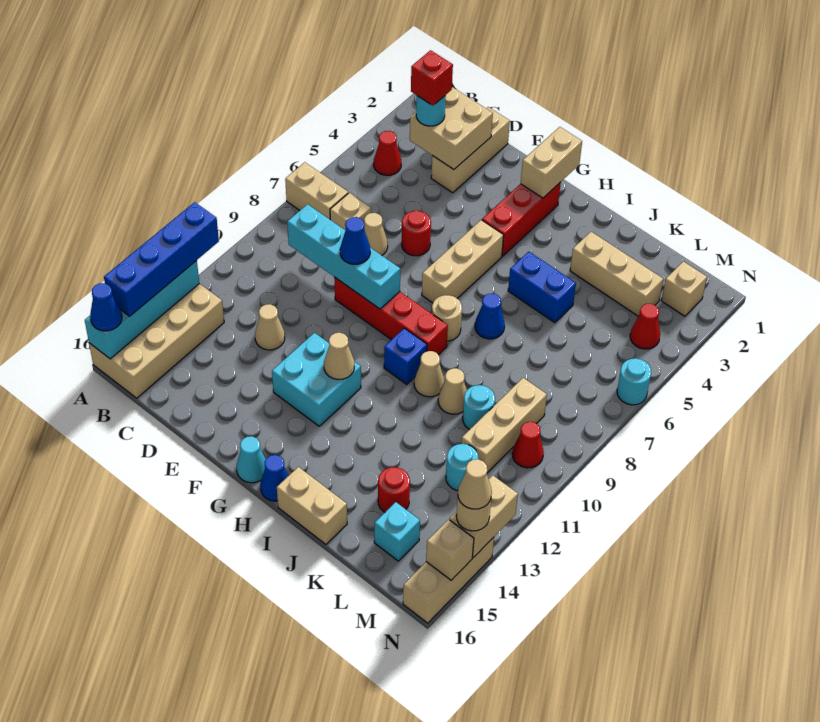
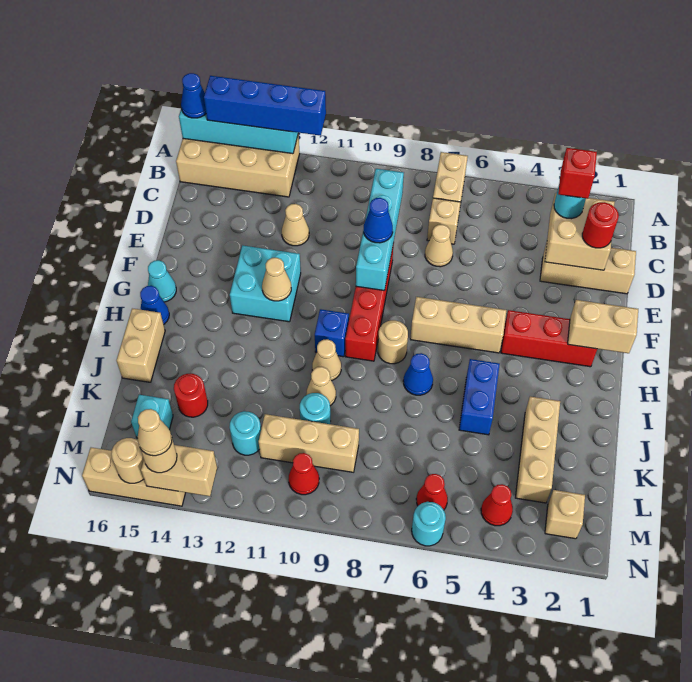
red cone B4 level 1 -> red cone M6 level 1
red round brick E6 level 1 -> red round brick D2 level 3
tan brick N15 level 2 -> tan round brick N15 level 2

